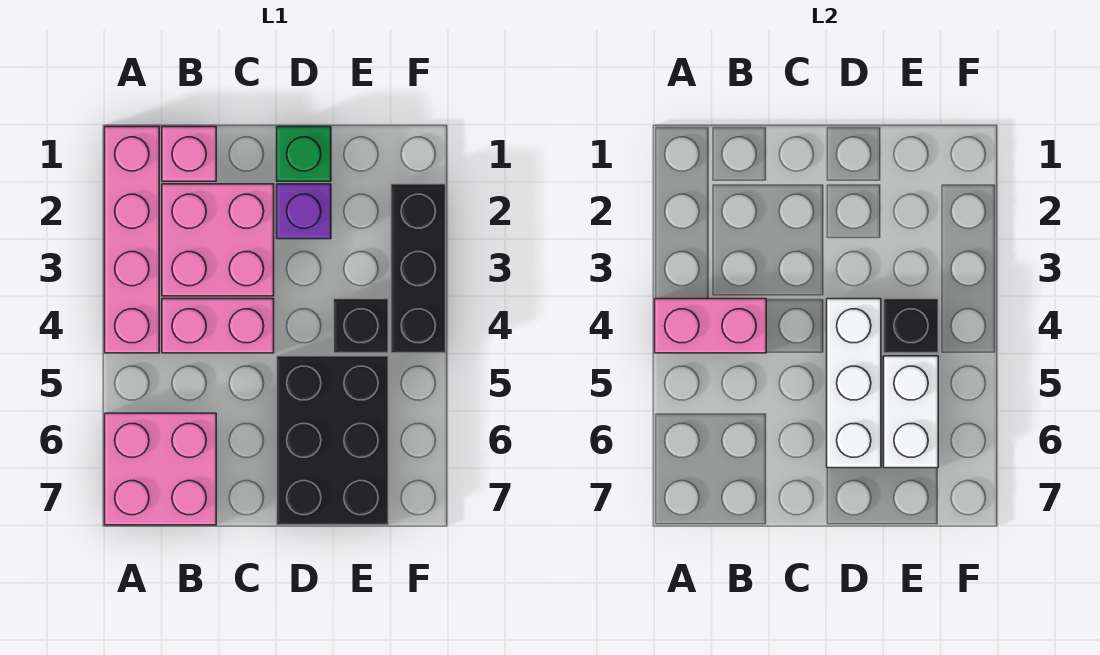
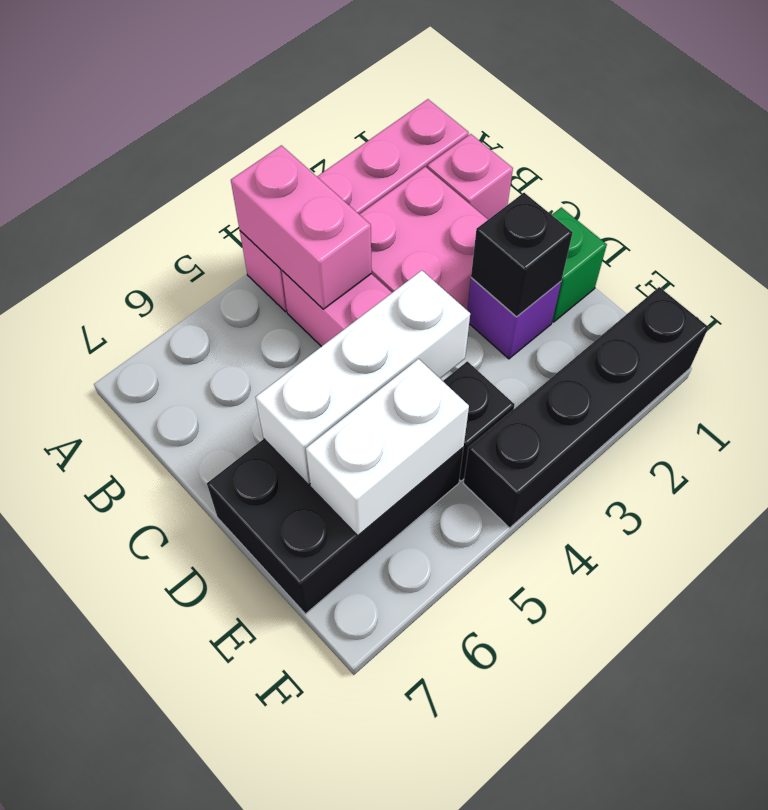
pink brick A6:B7 level 1 -> none
black brick E4 level 2 -> black brick D2 level 2
black brick F2:F4 level 1 -> black brick F1:F4 level 1

